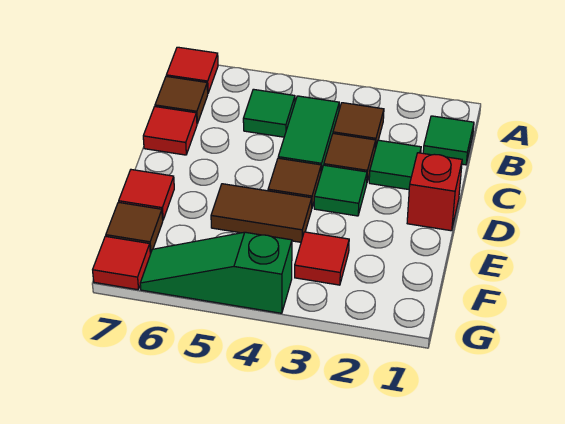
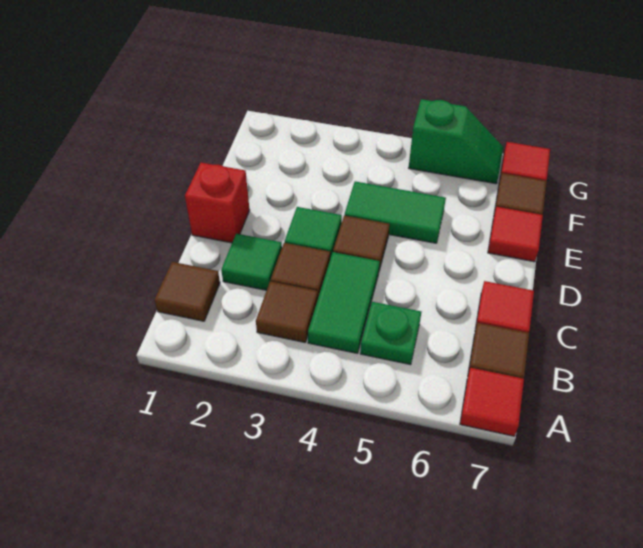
green tile B1 level 1 -> brown tile B1 level 1
green tile B5 level 1 -> green plate B5 level 1
brown tile E4:E5 level 1 -> green tile E4:E5 level 1
red tile F3 level 1 -> none
green slope G4:G6 level 1 top 4 -> green slope G5:G6 level 1 top 5

